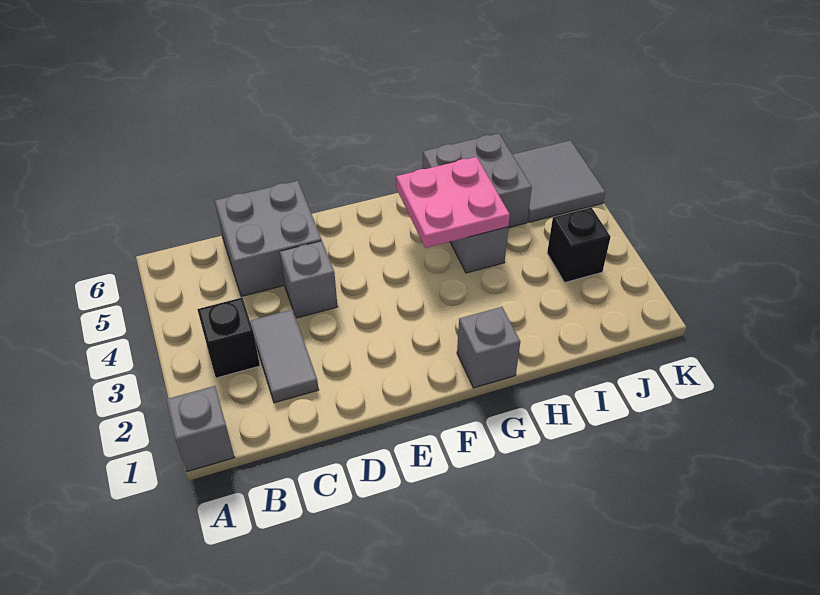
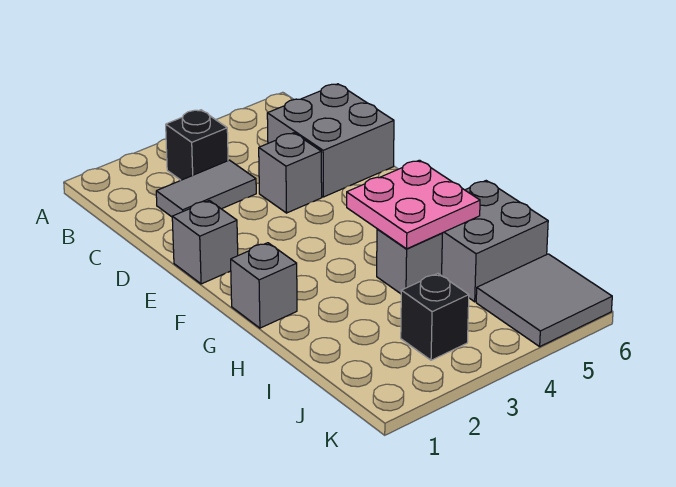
grey brick A1 level 1 -> grey brick E1 level 1

